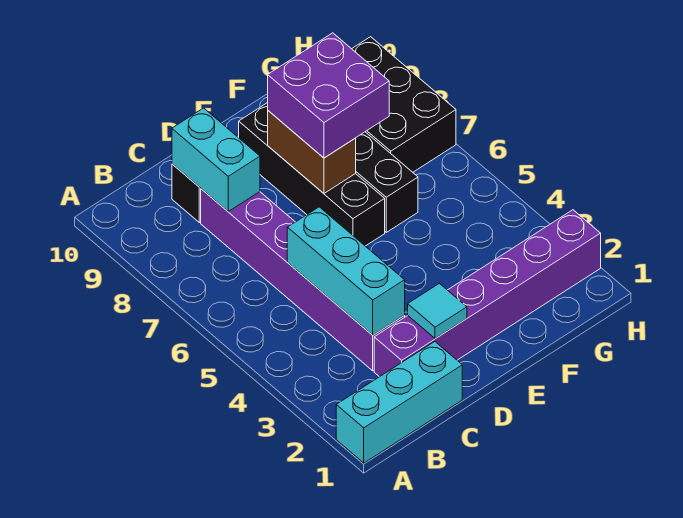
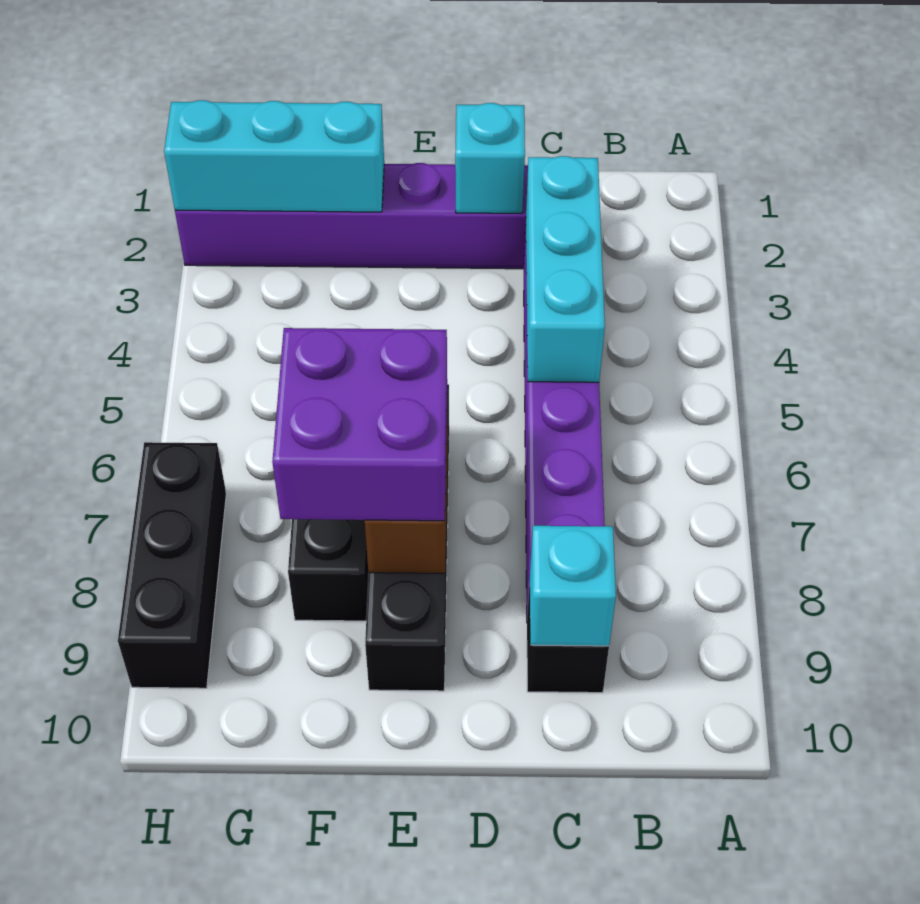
cyan brick A1:C1 level 1 -> cyan brick F2:H2 level 2
cyan brick C8:C9 level 2 -> cyan brick C9 level 2
cyan tile D2 level 2 -> cyan brick D2 level 2
black brick G7:H9 level 1 -> black brick H7:H9 level 1

